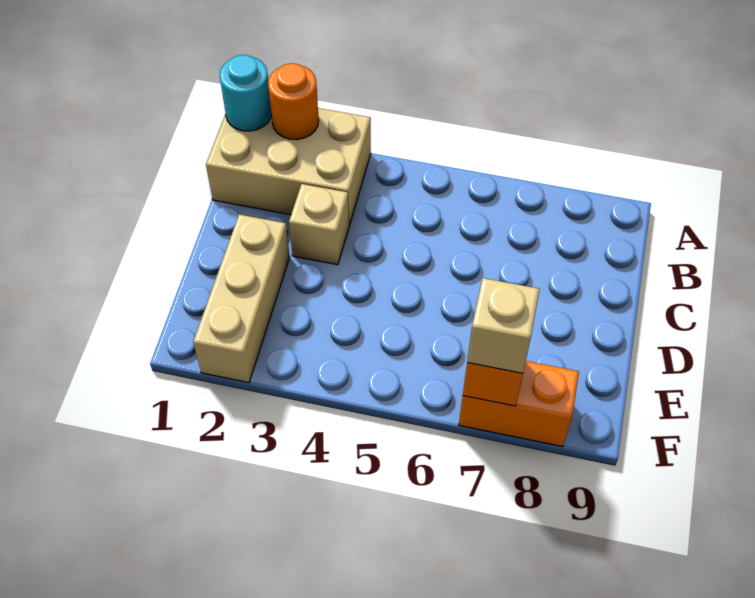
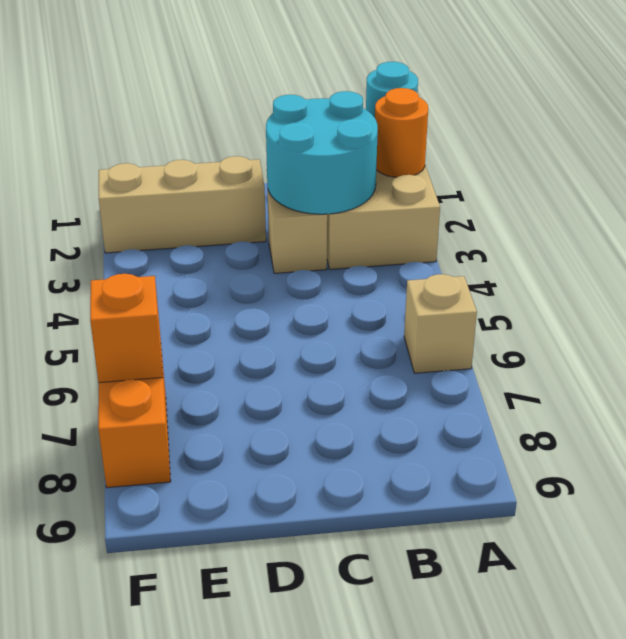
none -> cyan round brick B2:C3 level 2
tan brick F7 level 3 -> tan brick A6 level 1

